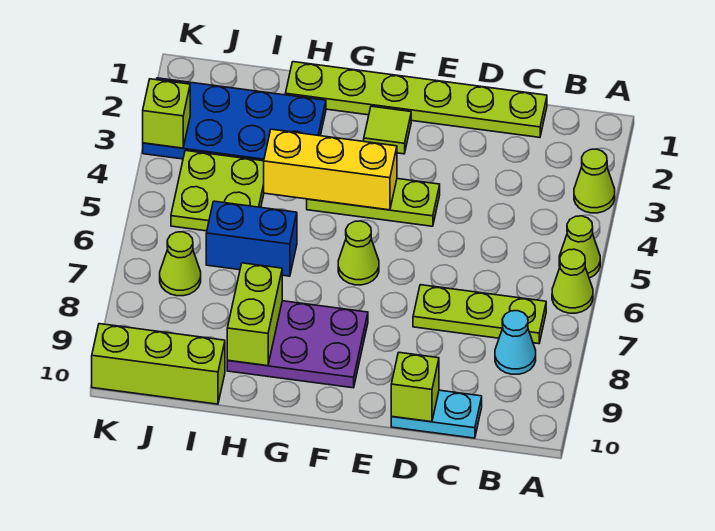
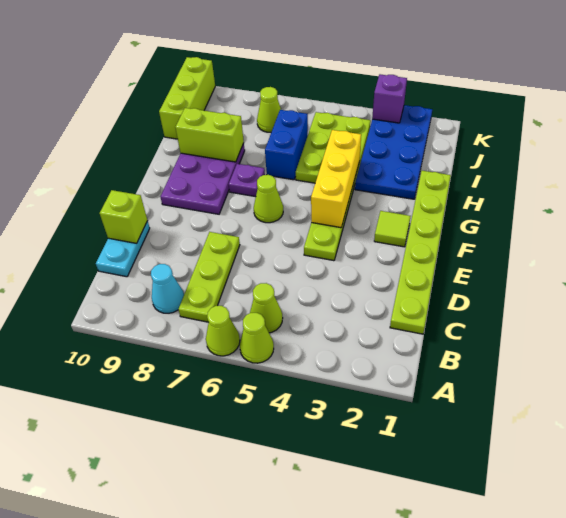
lime cone A3 level 1 -> lime cone B5 level 1
none -> purple plate G7 level 1
lime plate I4:J5 level 1 -> lime plate H4:J5 level 1
lime brick K3 level 2 -> purple brick K3 level 2

